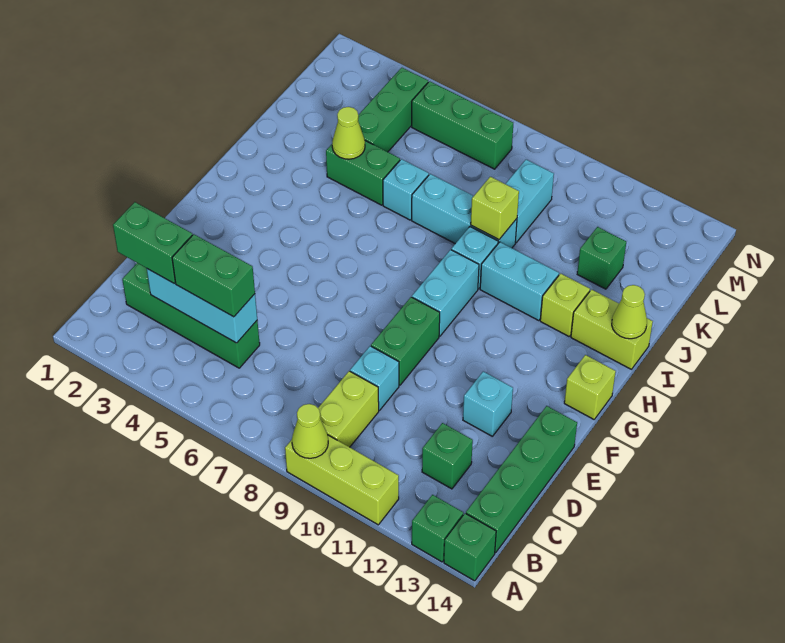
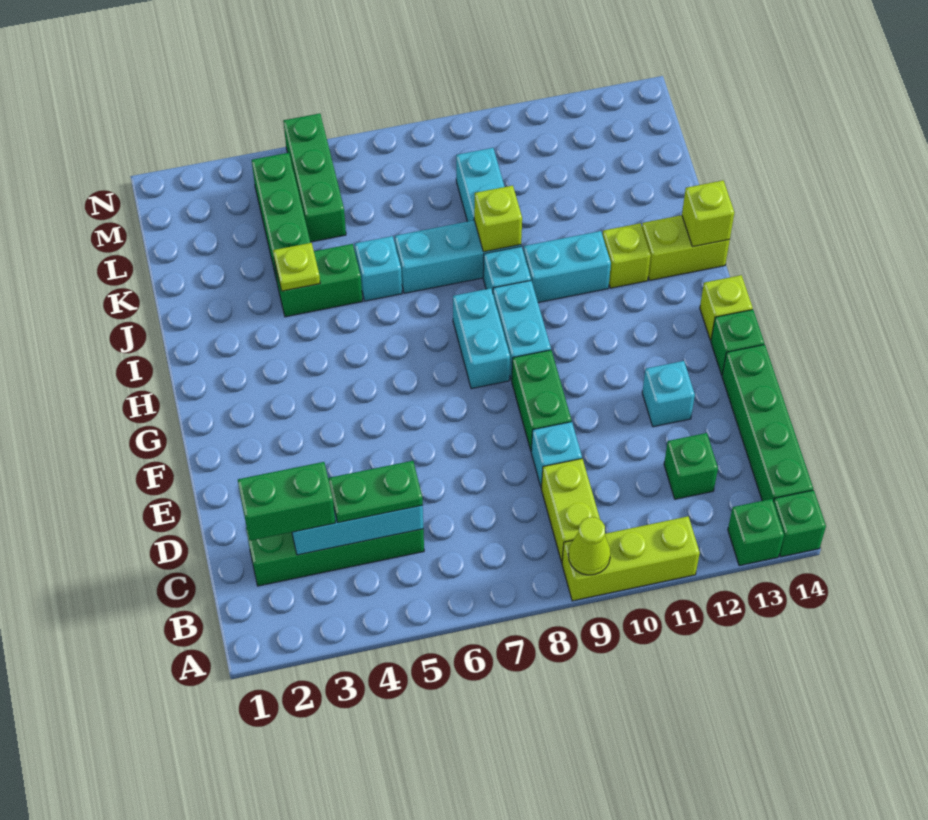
green brick C4:C5 level 3 -> green plate C4:C5 level 3
none -> cyan brick G8:H8 level 1
lime cone I14 level 2 -> lime brick I14 level 2
lime cone J4 level 2 -> lime plate J4 level 2
green brick K12 level 1 -> green brick F14 level 1
green brick M5:M7 level 1 -> green brick L5:N5 level 1

